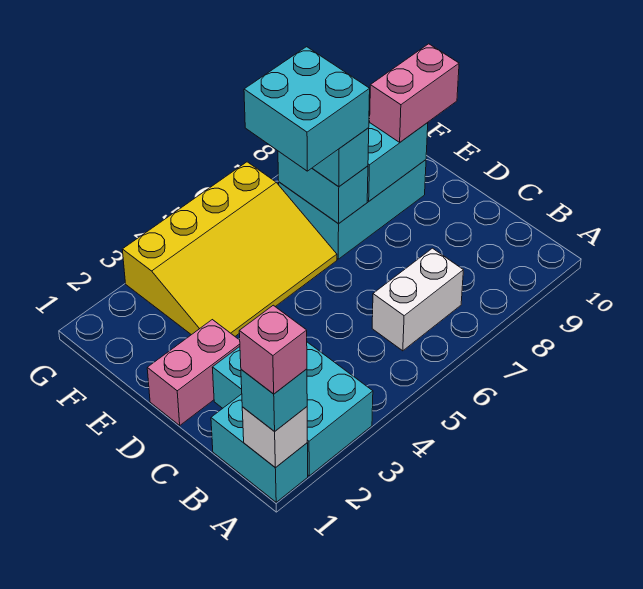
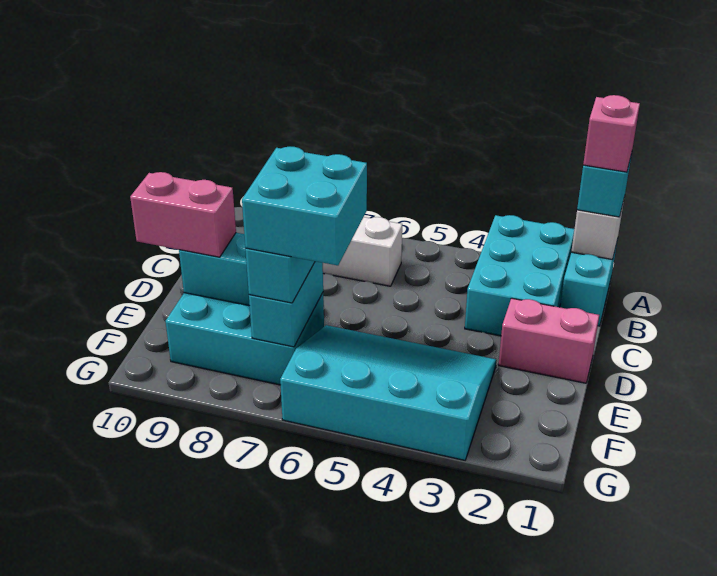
yellow slope E3:G6 level 1 top G -> cyan slope E3:G6 level 1 top G

